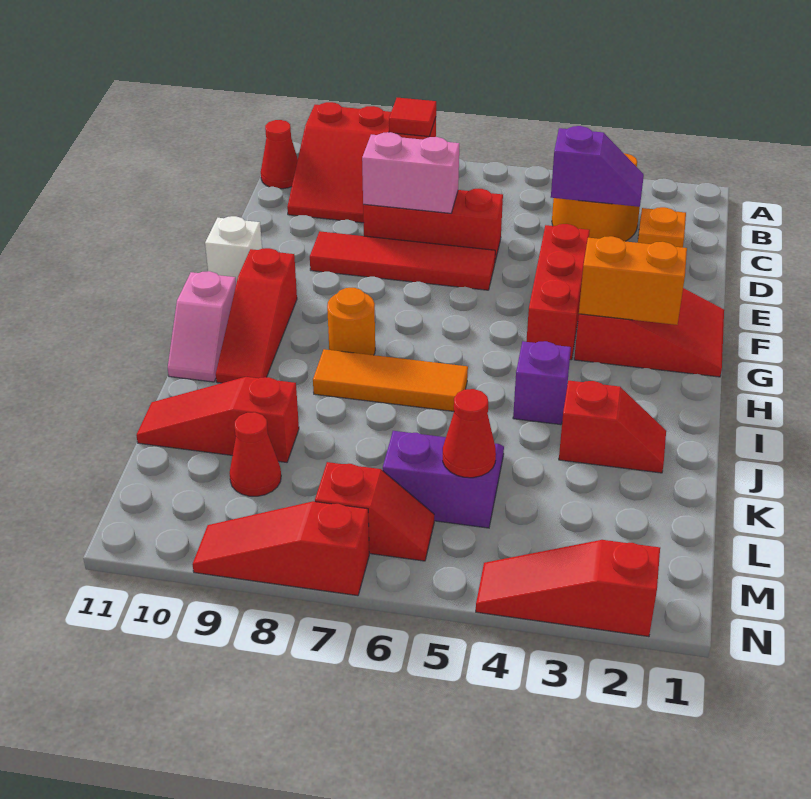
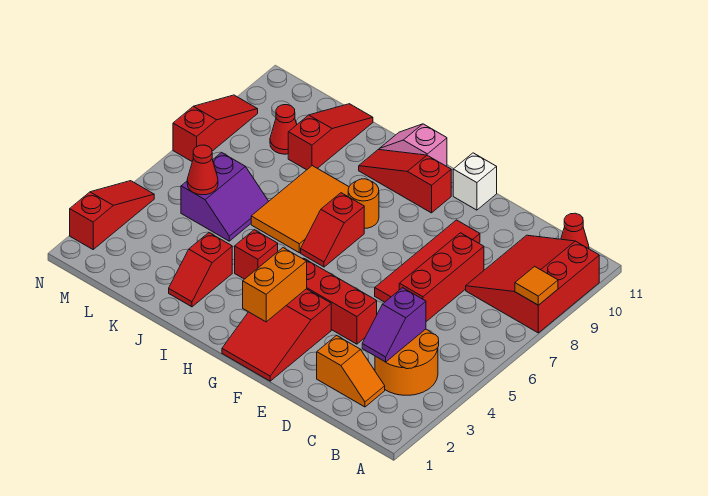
red tile A8 level 2 -> orange tile A8 level 2
pink brick D7:D8 level 2 -> none
purple brick I4 level 1 -> red brick I4 level 1
orange tile I6:I8 level 1 -> orange tile I6:J8 level 1
red slope M6:M7 level 1 top 7 -> red slope H6:H7 level 1 top 7

